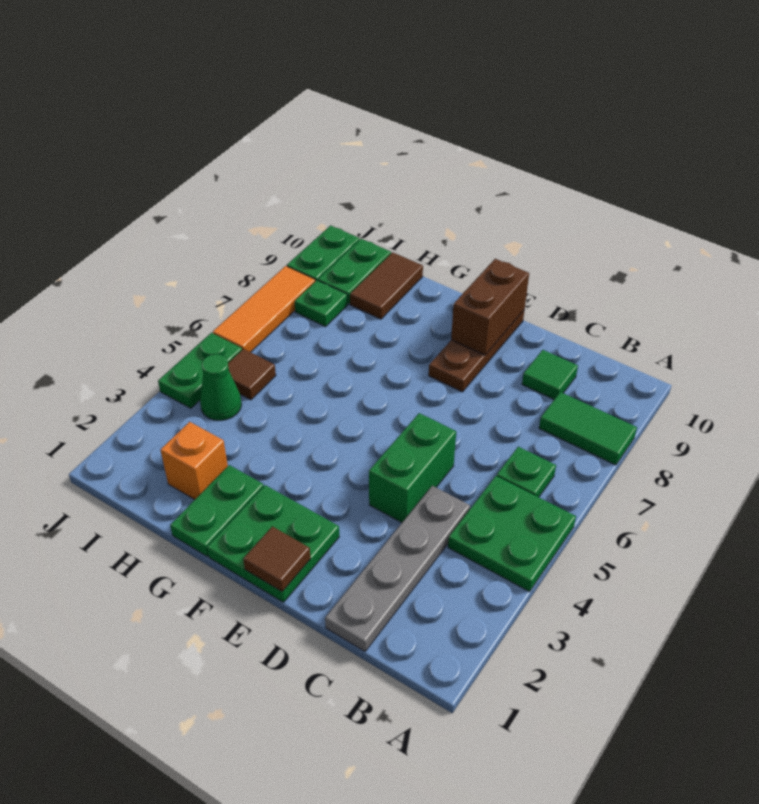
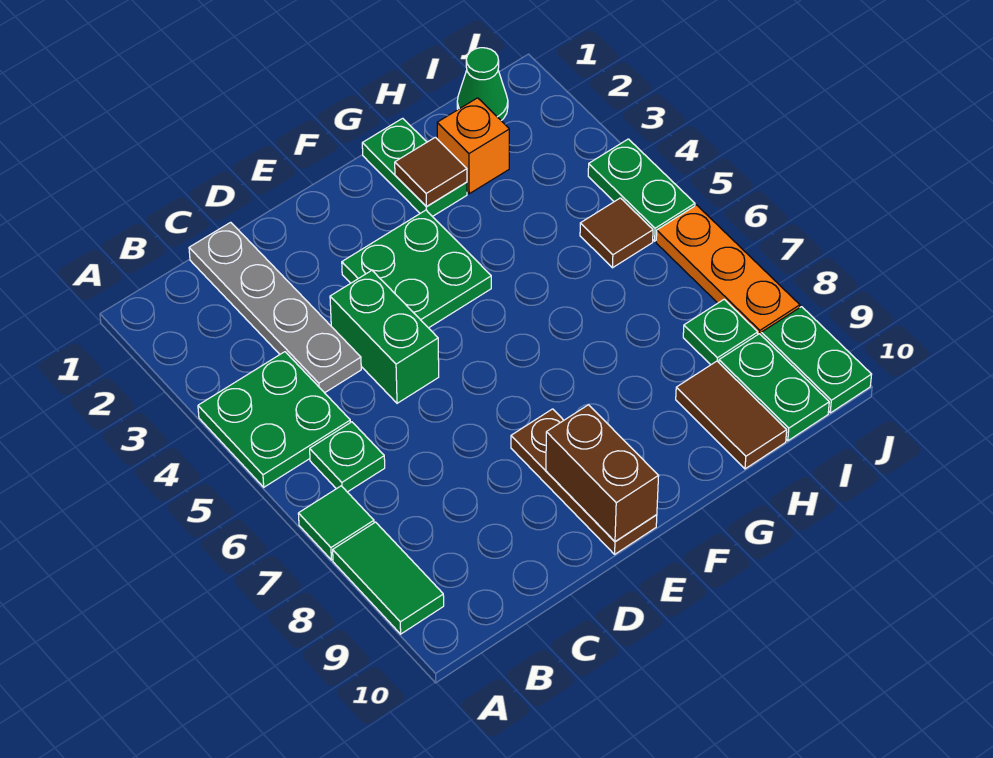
green tile A8:B8 level 1 -> green tile A8:A9 level 1
green tile C9 level 1 -> green tile A7 level 1
green plate E1:F2 level 1 -> green plate E3:F4 level 1
brown tile E1 level 2 -> brown tile G2 level 2
green cone I4 level 1 -> green cone I1 level 1
orange tile J6:J8 level 1 -> orange plate J6:J8 level 1

